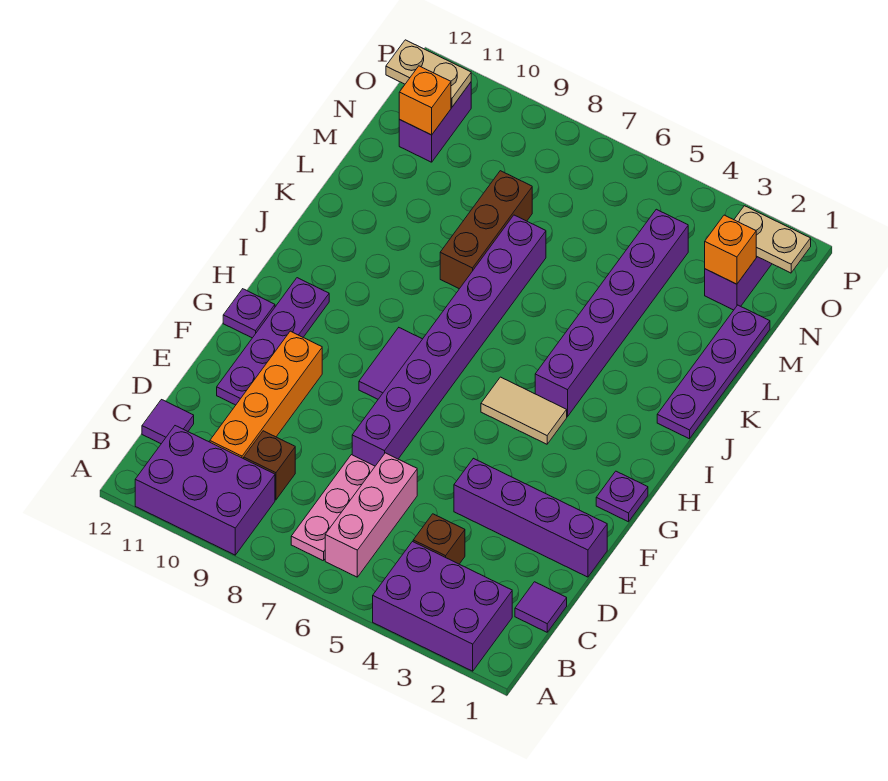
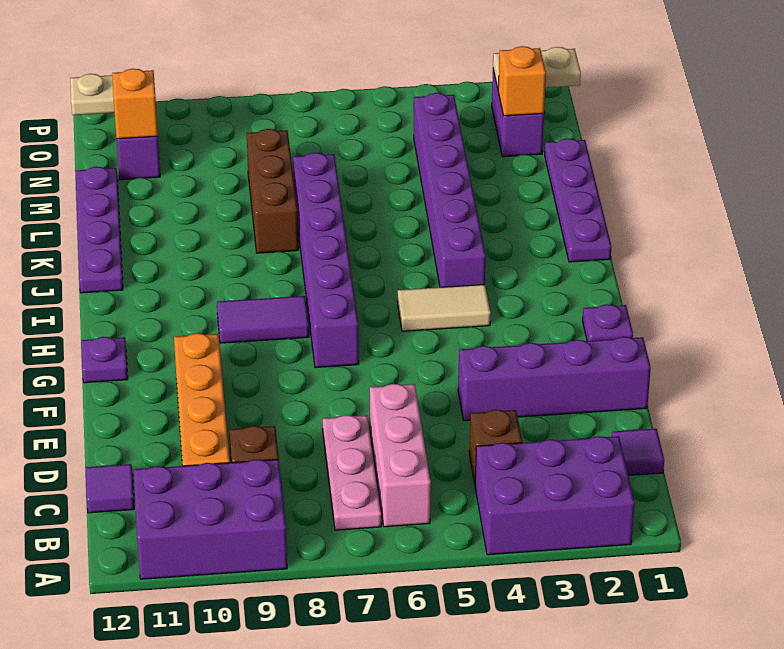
purple brick E7:L7 level 1 -> purple brick G7:L7 level 1
purple plate E11:H11 level 1 -> purple plate J12:M12 level 1
purple tile G8:H8 level 1 -> purple tile H8:H9 level 1

